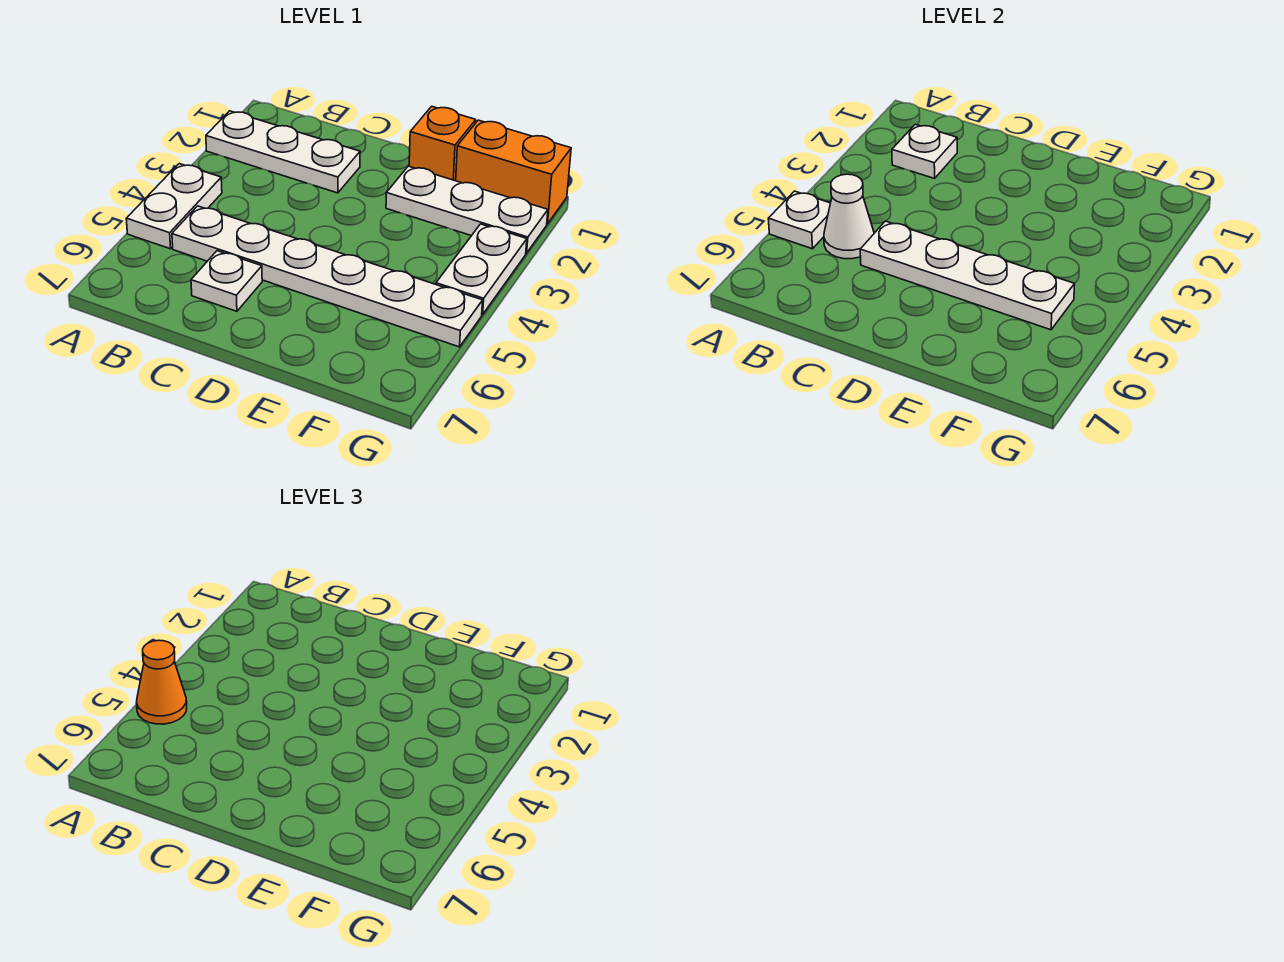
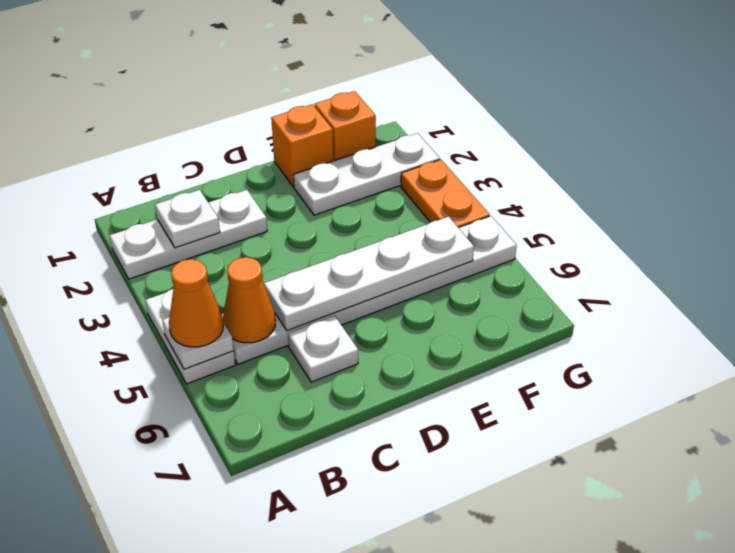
white cone B5 level 2 -> orange cone B5 level 2
orange brick F1:G1 level 1 -> orange brick F1 level 1
white plate G3:G4 level 1 -> orange plate G3:G4 level 1

